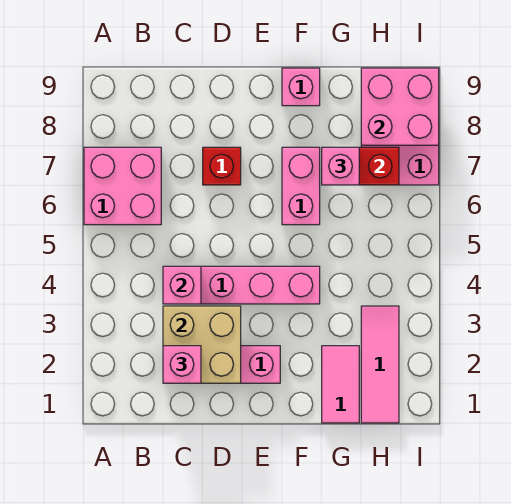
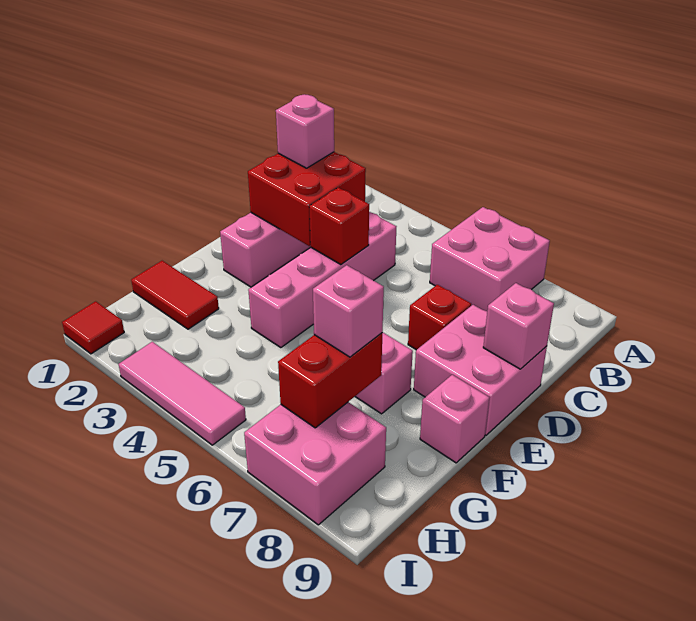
tan brick C2:D3 level 2 -> red brick C2:D3 level 2
pink brick C4 level 2 -> pink brick D9 level 2
none -> red brick D4 level 2
pink tile G1:G2 level 1 -> red tile G1:G2 level 1
pink tile H1:H3 level 1 -> pink tile I3:I5 level 1
pink brick H8:I9 level 2 -> pink brick D8:E9 level 1
none -> red tile I1 level 1

